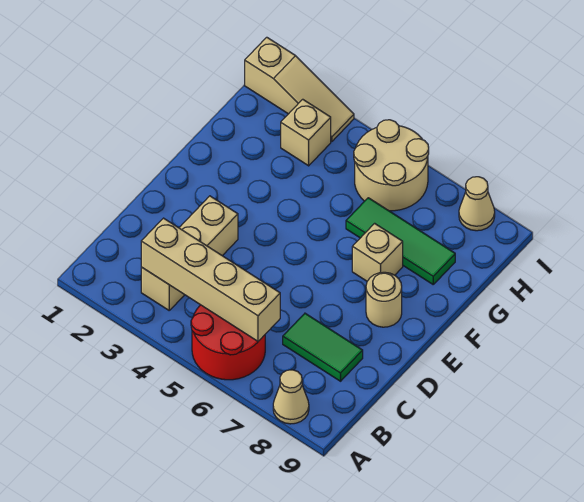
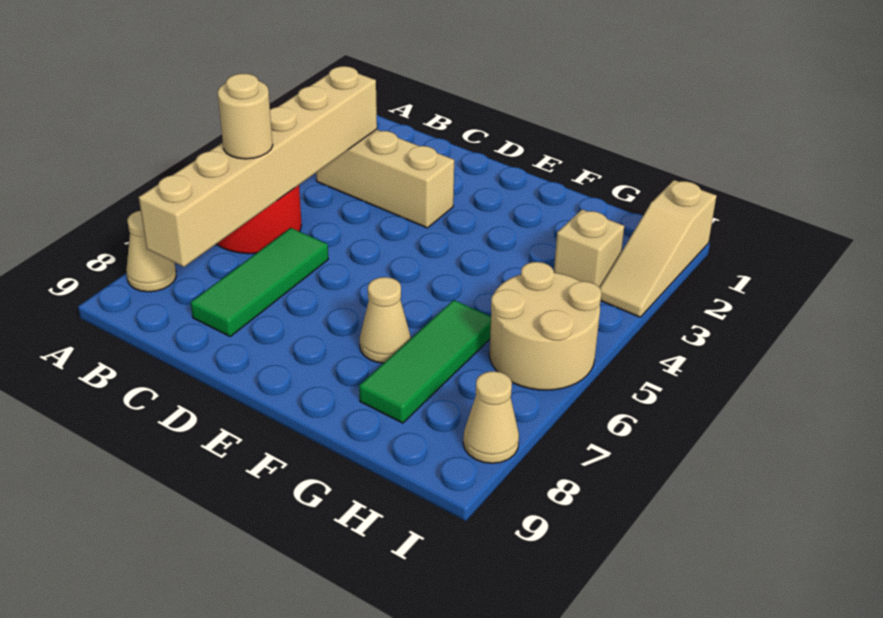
tan brick B3:B6 level 2 -> tan brick B3:B8 level 2
green tile C7:C8 level 1 -> green tile C6:C8 level 1
tan round brick E8 level 1 -> tan round brick B6 level 3
tan brick F7 level 1 -> tan cone F7 level 1

